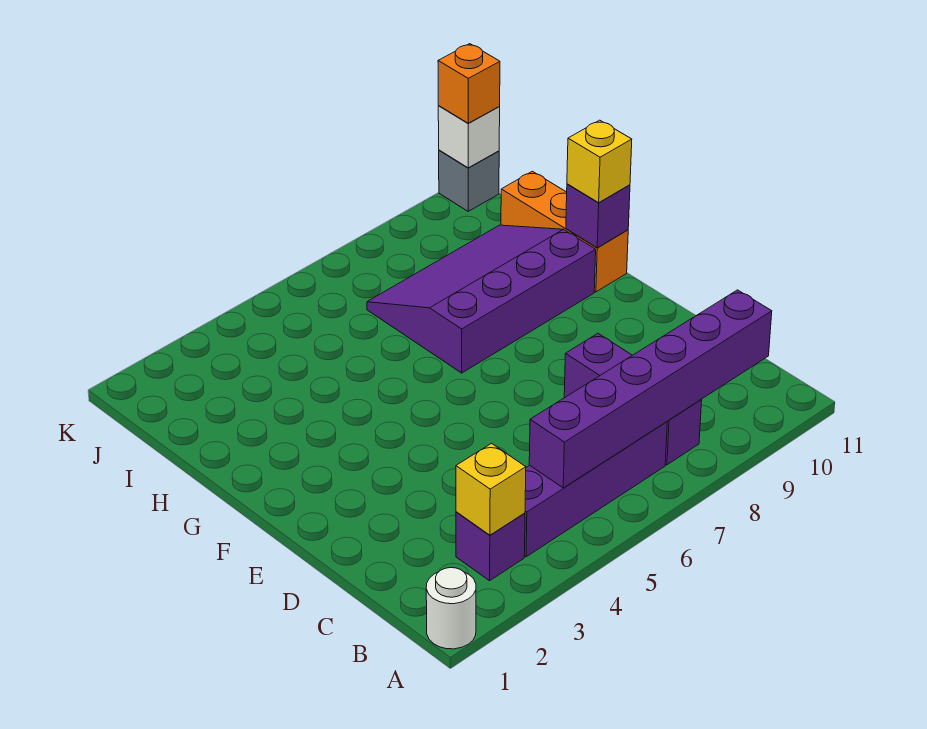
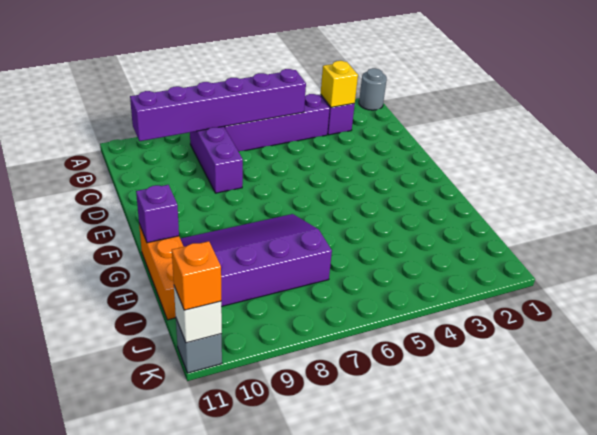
white round brick A1 level 1 -> grey round brick A1 level 1
purple slope G7:I10 level 1 top G -> purple slope G7:I10 level 1 top I
yellow brick G11 level 3 -> none

